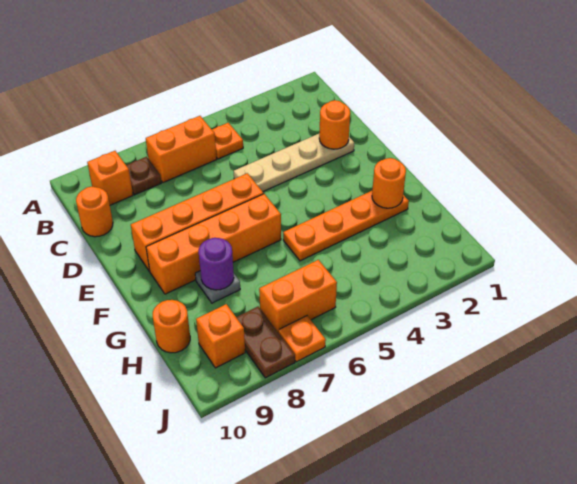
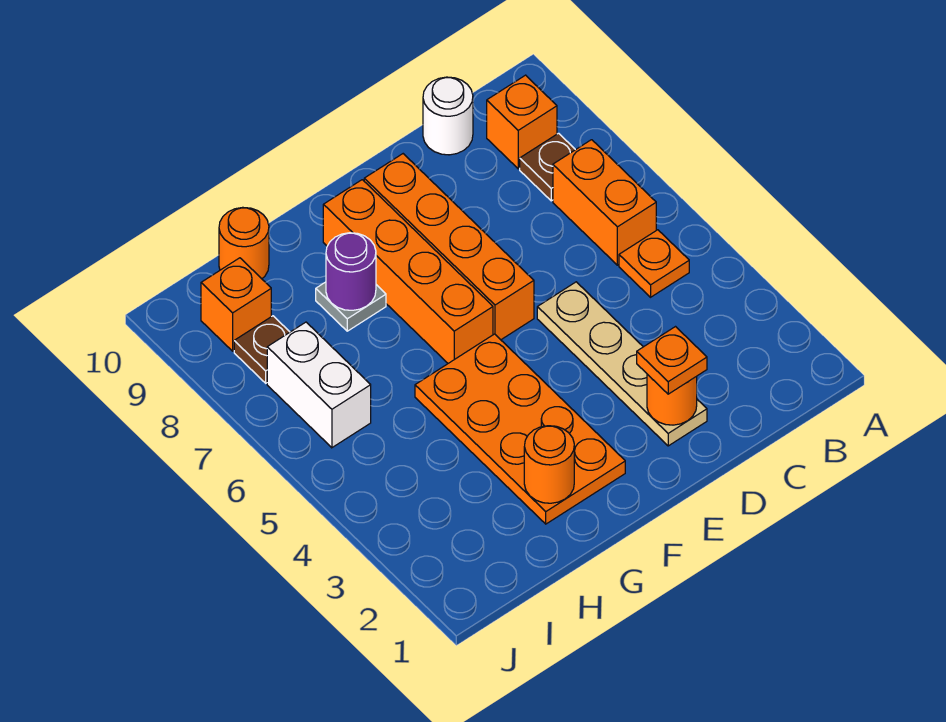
orange round brick C10 level 1 -> white round brick C10 level 1
orange plate G2:G5 level 1 -> orange plate F2:G5 level 1
orange brick I6:I7 level 1 -> white brick I6:I7 level 1
brown plate I8:J8 level 1 -> brown plate I8 level 1
orange plate J7 level 1 -> orange plate D2 level 3

